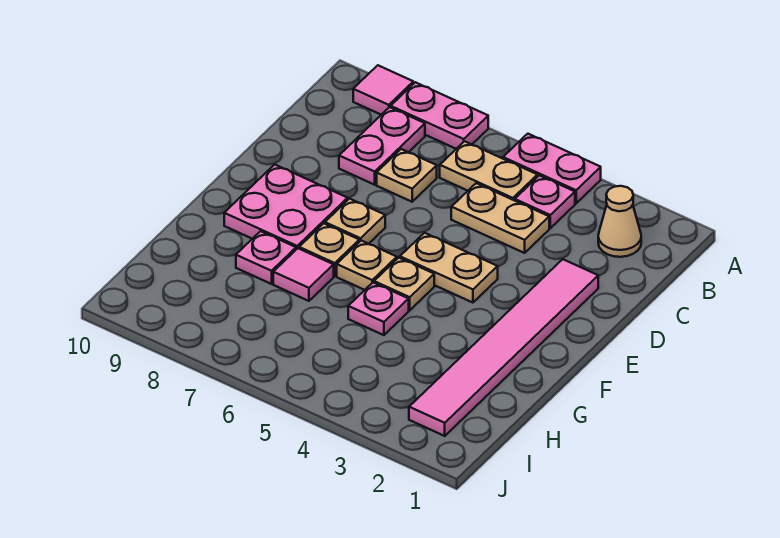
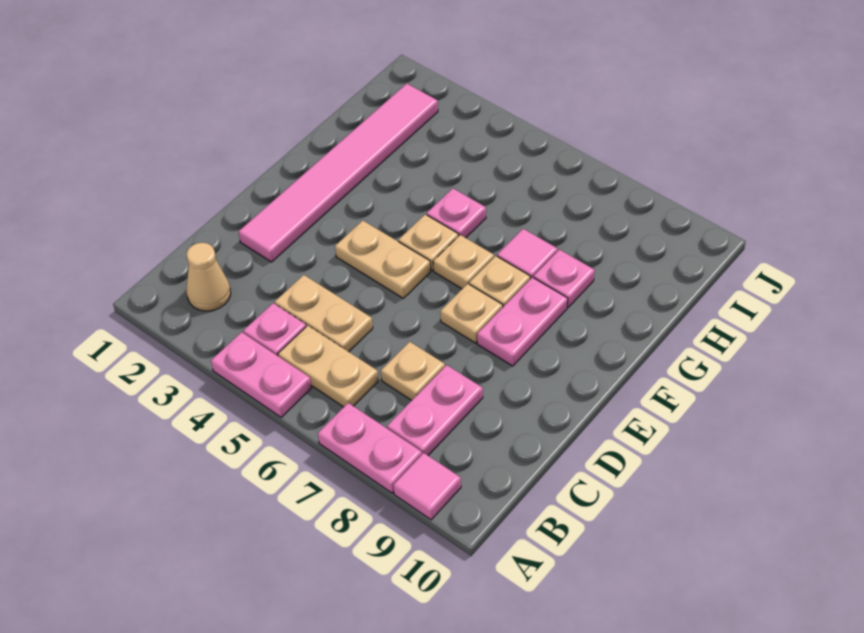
pink plate E8:F9 level 1 -> pink plate E8:F8 level 1

